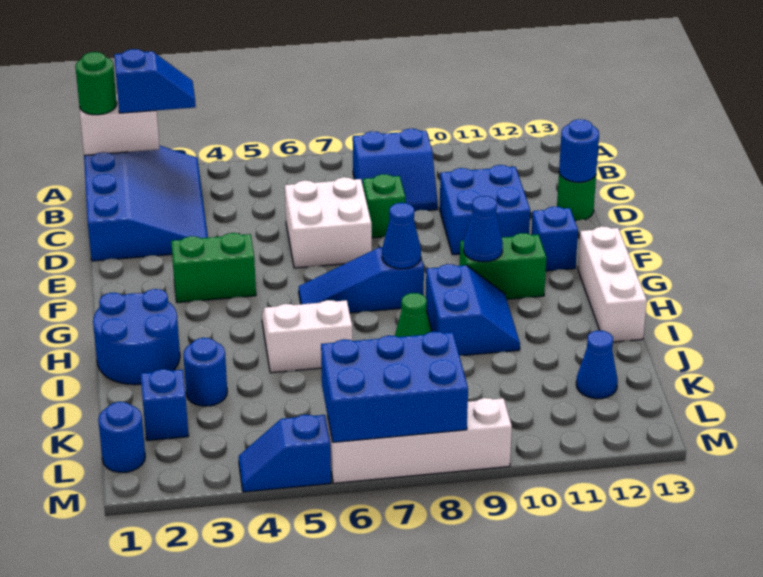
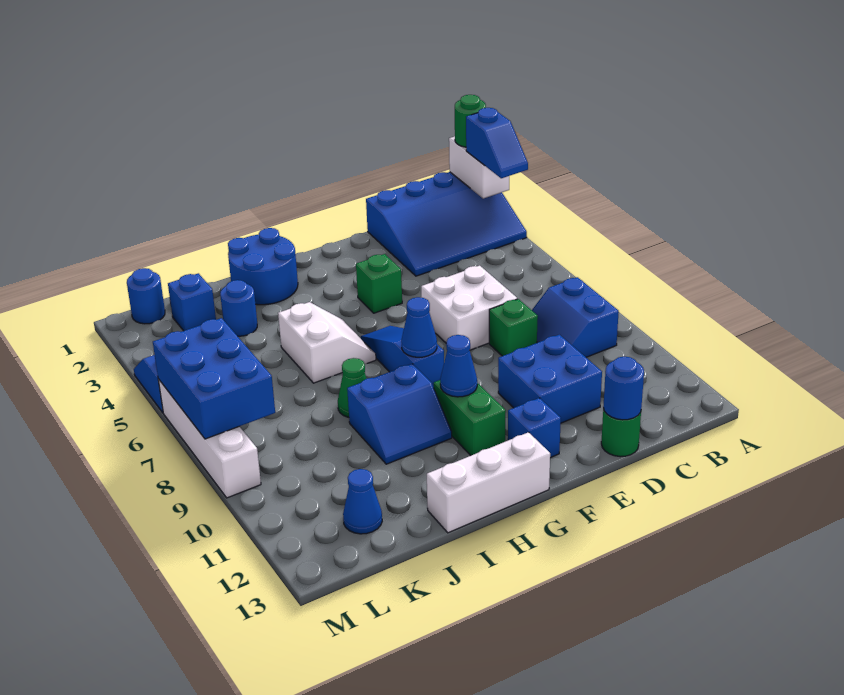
green brick F3:F4 level 1 -> green brick F4 level 1

